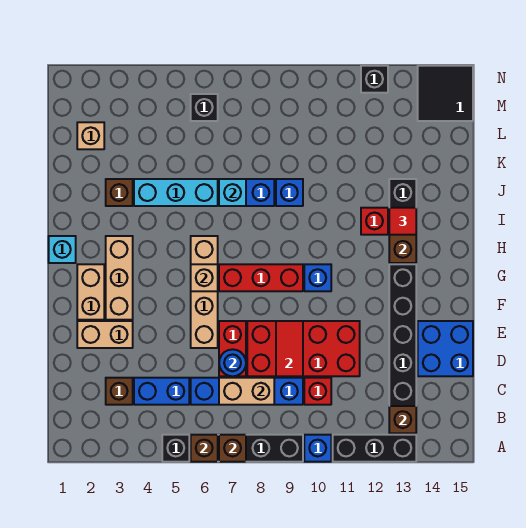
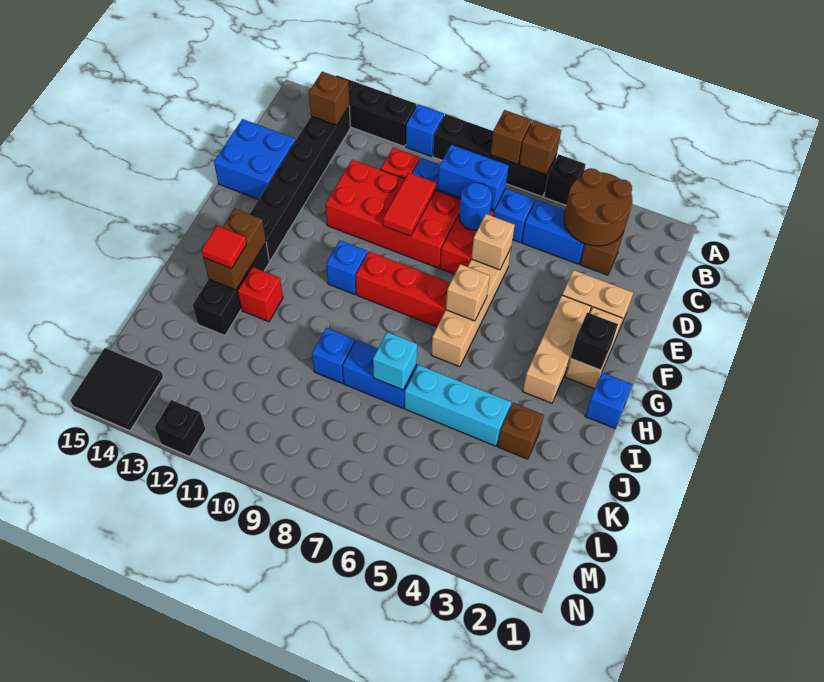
none -> brown round brick B3:C4 level 2
tan brick C7:C8 level 2 -> blue brick C7:C8 level 2
cyan brick H1 level 1 -> blue brick H1 level 1
tan brick L2 level 1 -> tan brick E6 level 2
black brick M6 level 1 -> black brick G2 level 2

